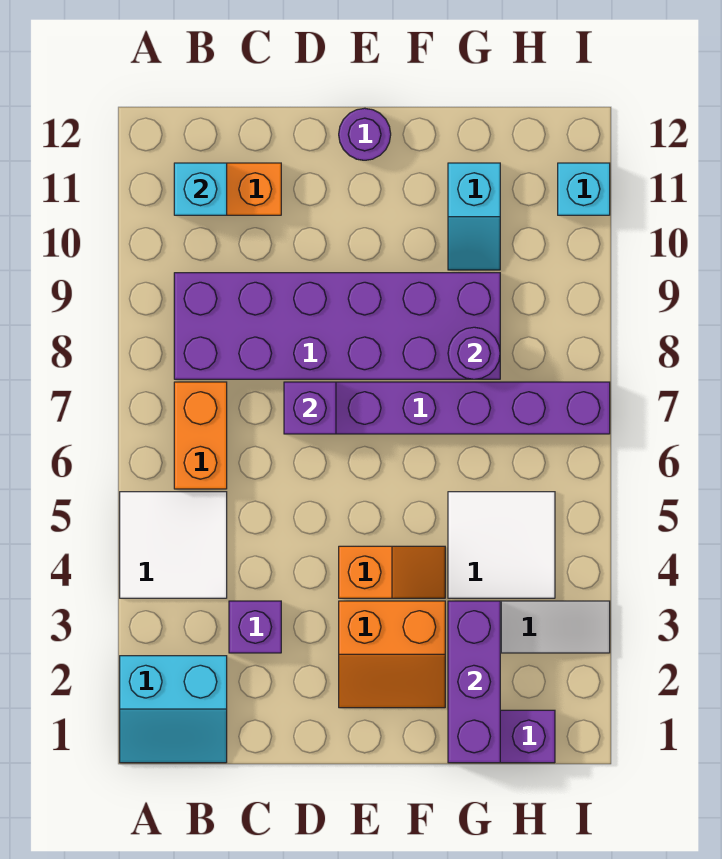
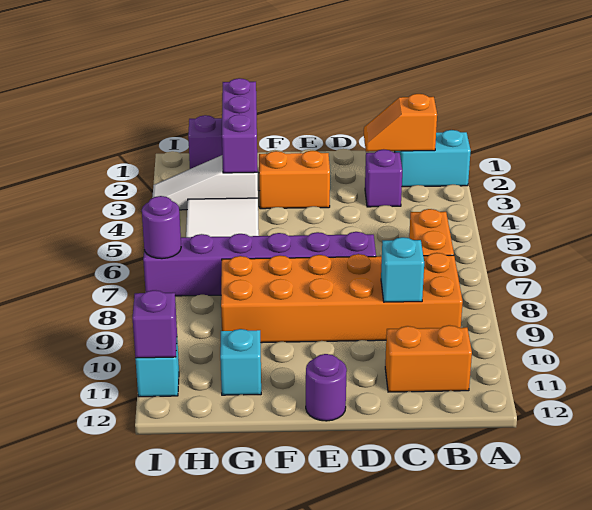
white tile A4:B5 level 1 -> none
purple brick B8:G9 level 1 -> orange brick B8:G9 level 1
cyan brick B11 level 2 -> cyan brick C9 level 2
purple brick D7 level 2 -> purple brick I11 level 2
orange slope E4:F4 level 1 top E -> orange slope B2:C2 level 2 top B
purple round brick G8 level 2 -> purple round brick I7 level 2

